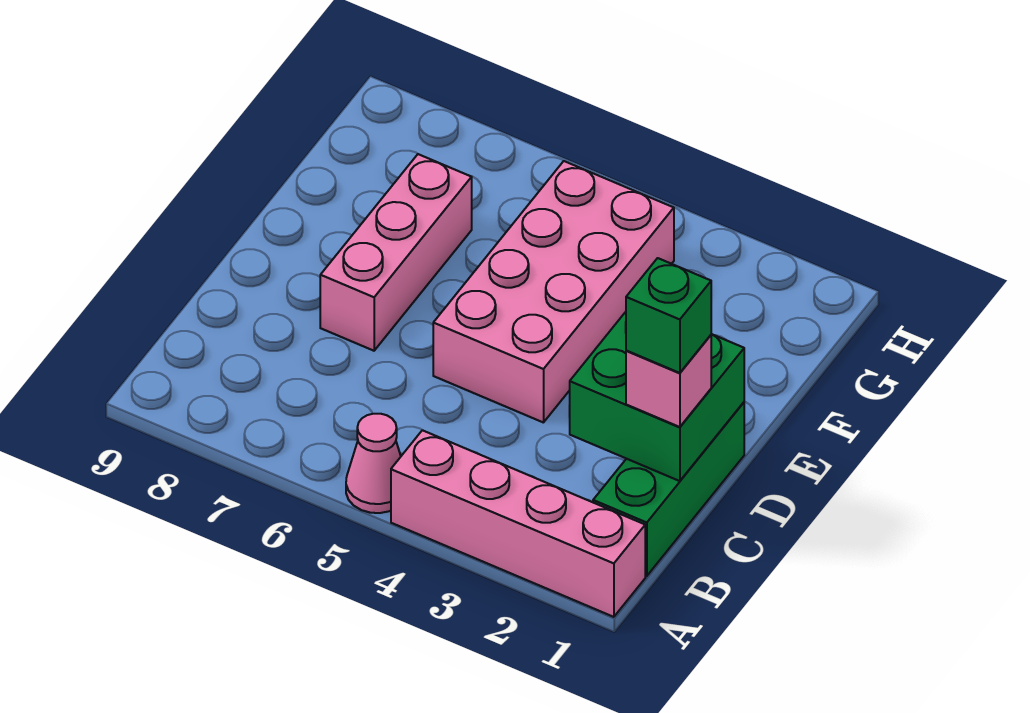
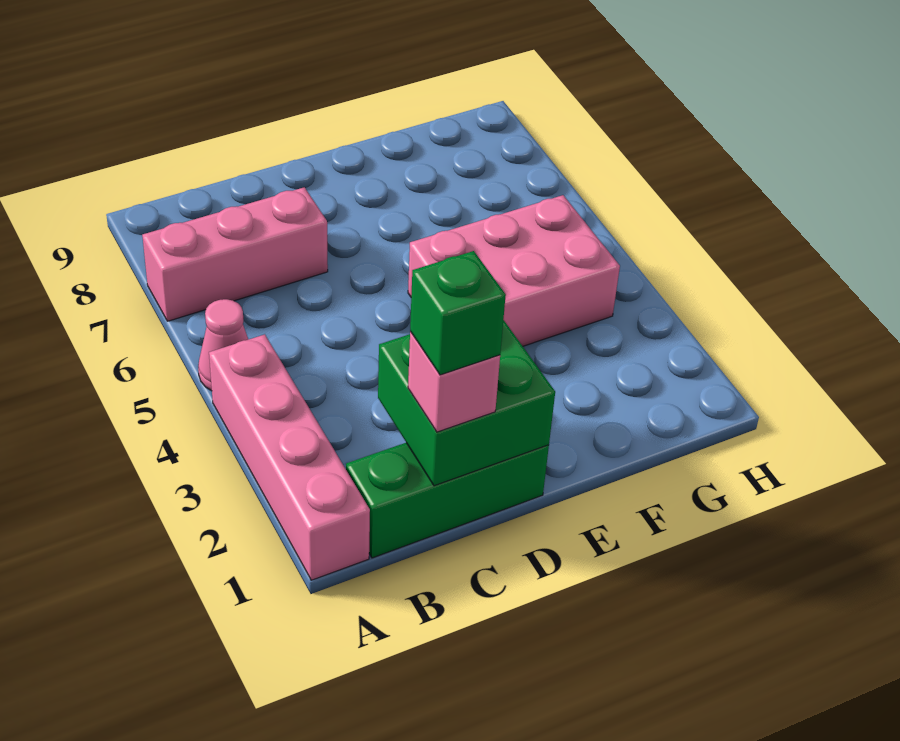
pink brick D4:G5 level 1 -> pink brick E4:G5 level 1
pink brick D7:F7 level 1 -> pink brick A7:C7 level 1

